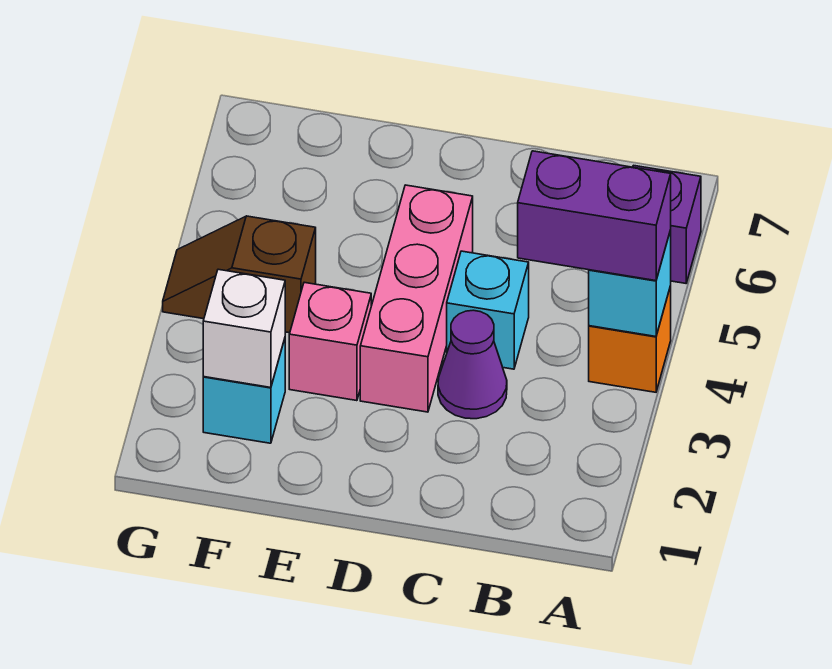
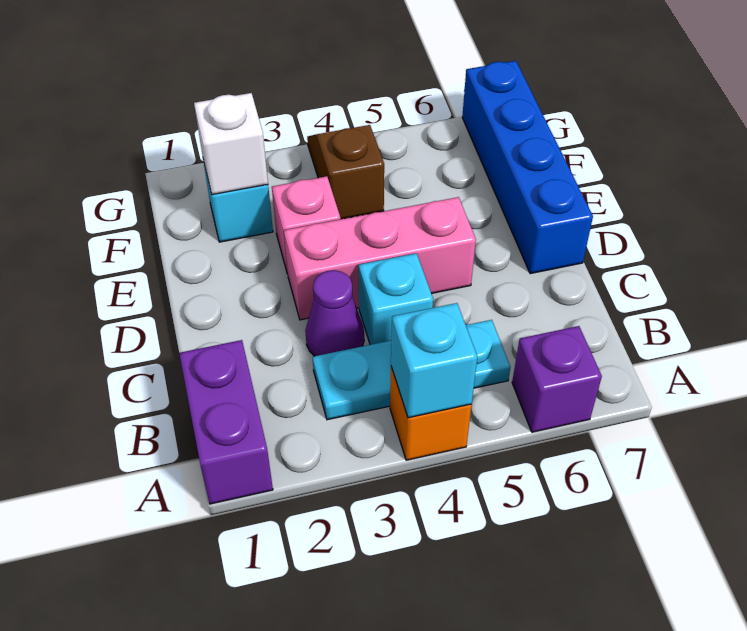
purple brick A4:B4 level 3 -> purple brick A1:B1 level 1
none -> cyan plate B3:B5 level 1
none -> blue brick D7:G7 level 1

